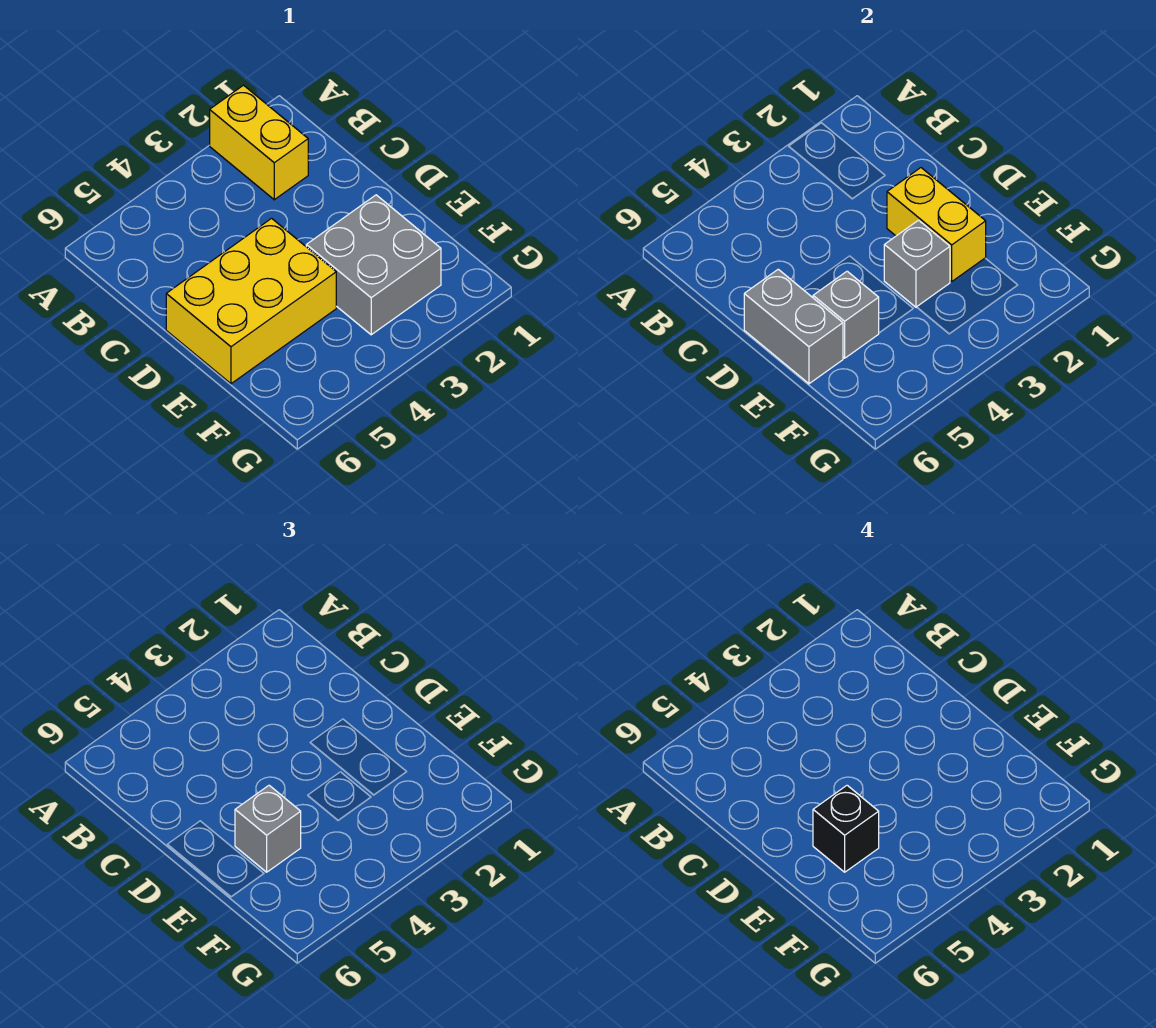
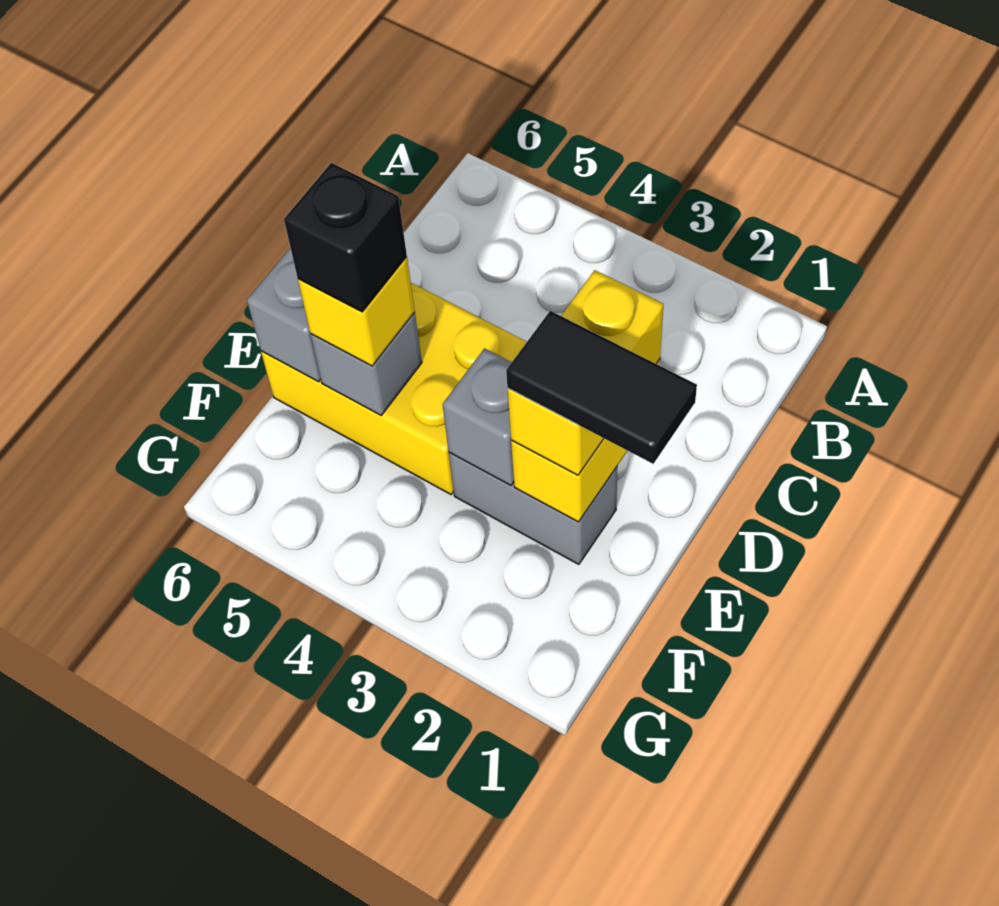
yellow brick A2:B2 level 1 -> yellow brick D2:E2 level 3
none -> black tile E1:E2 level 4
grey brick E2:F3 level 1 -> grey brick E2:E3 level 1
grey brick E5 level 3 -> yellow brick E5 level 3

